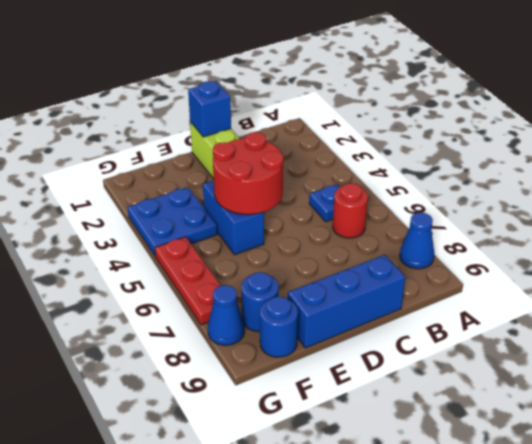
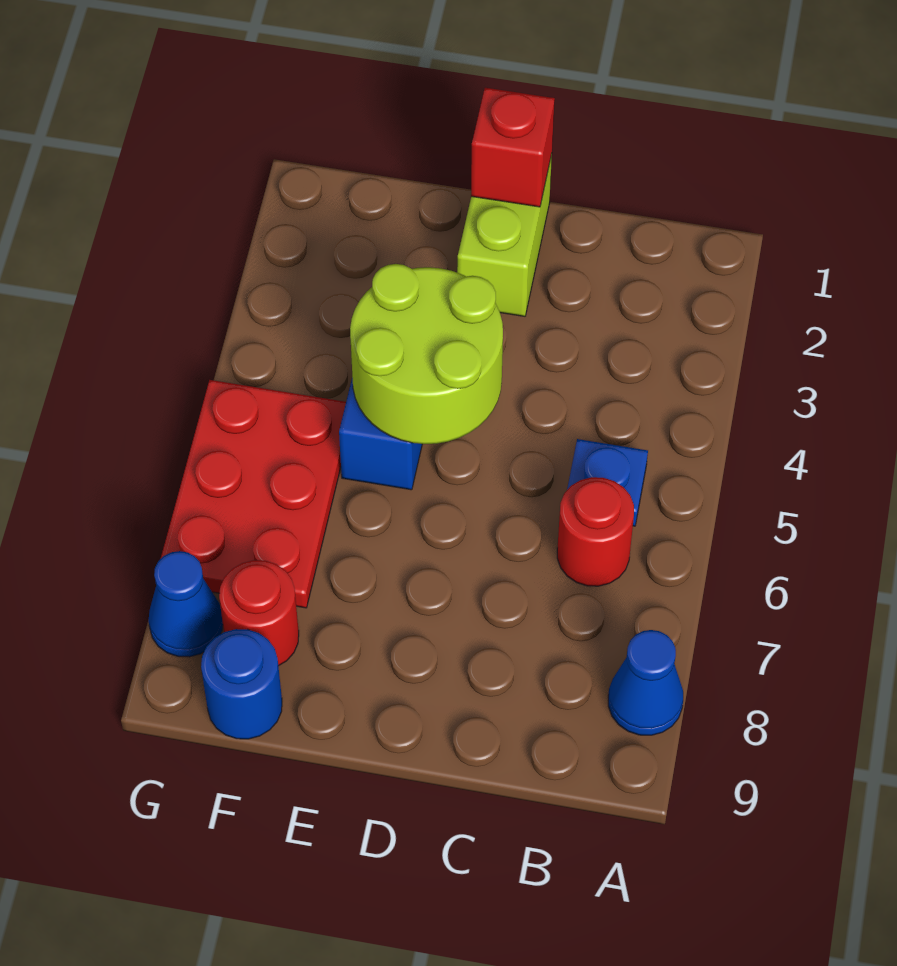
blue brick C9:E9 level 1 -> none
blue brick D1 level 2 -> red brick D1 level 2
red round brick D4:E5 level 2 -> lime round brick D4:E5 level 2
blue plate F3:G4 level 1 -> none
blue round brick F8 level 1 -> red round brick F8 level 1
red plate G5:G7 level 1 -> red plate F5:G7 level 1

